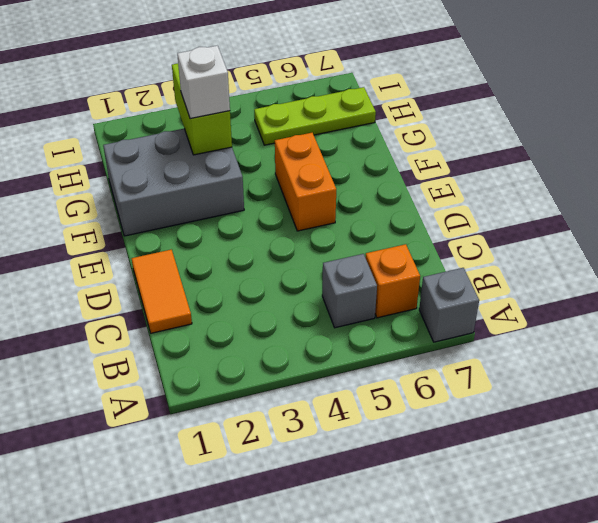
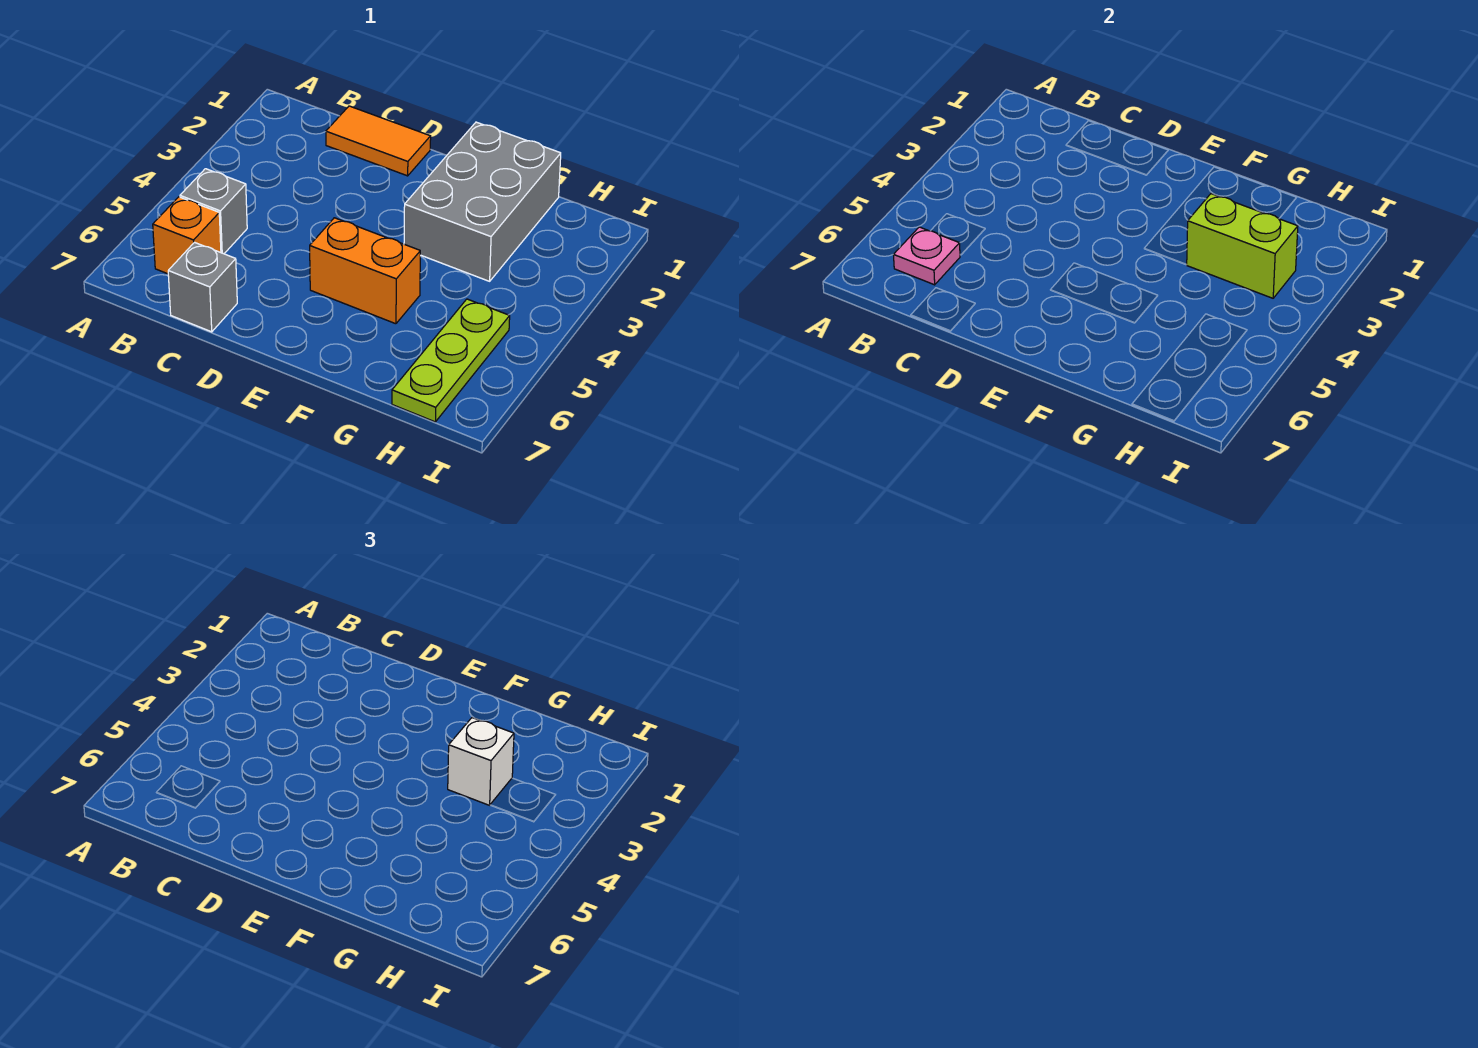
grey brick A7 level 1 -> grey brick C7 level 1
none -> pink plate B6 level 2

